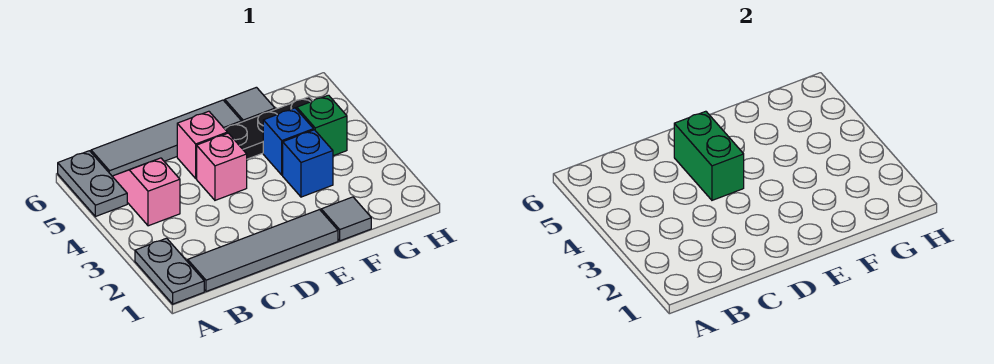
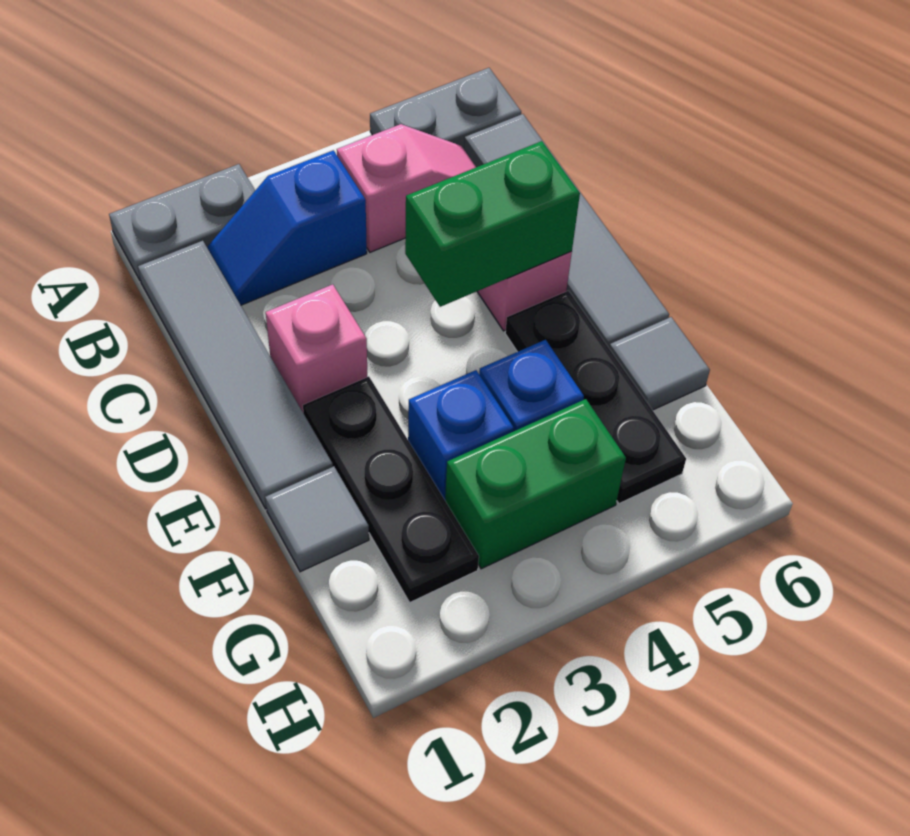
none -> blue slope B2:B3 level 1 top 3
pink brick D4 level 1 -> pink brick D2 level 1
none -> black plate E2:G2 level 1
green brick G4 level 1 -> green brick G3:G4 level 1

